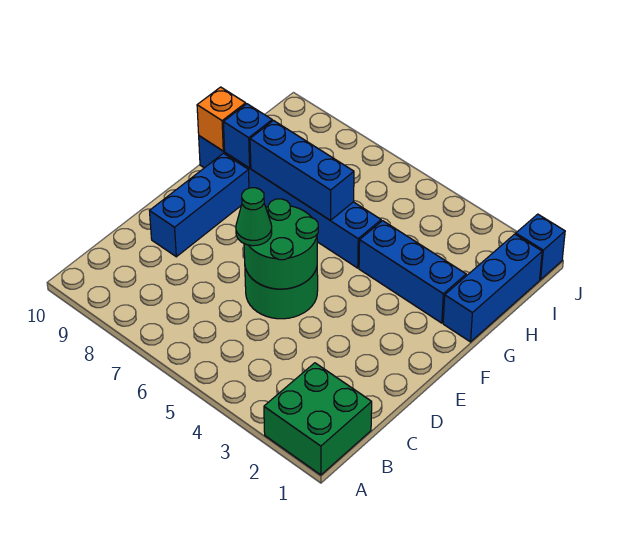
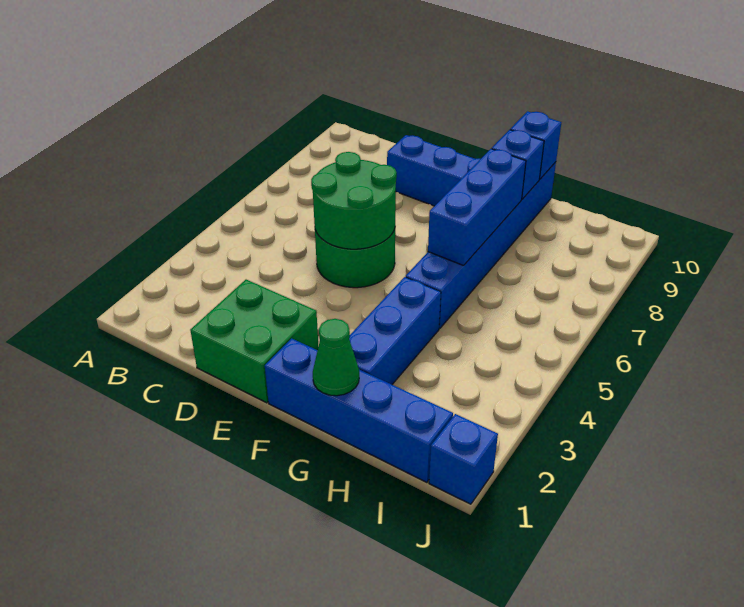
green brick A1:B2 level 1 -> green brick D1:E2 level 1
green cone D6 level 3 -> green cone G1 level 2
blue brick G1:I1 level 1 -> blue brick F1:I1 level 1
orange brick G10 level 2 -> blue brick G10 level 2

